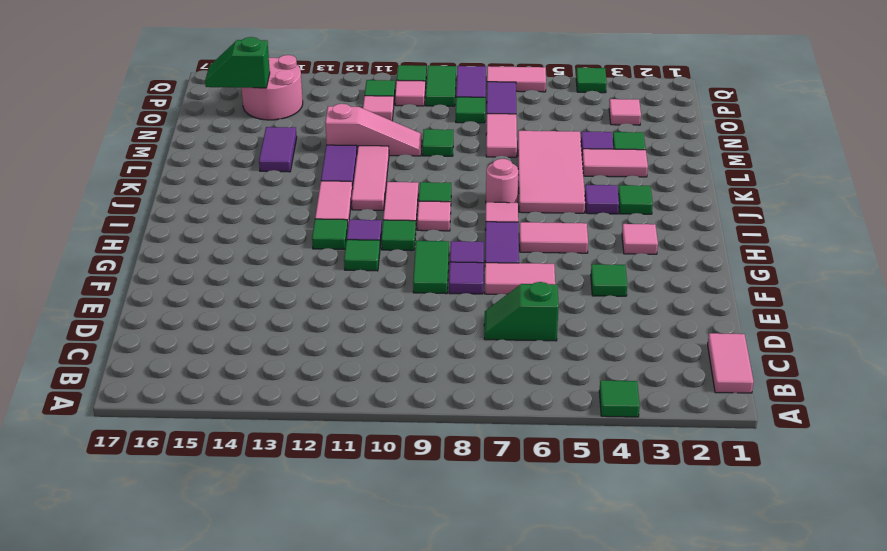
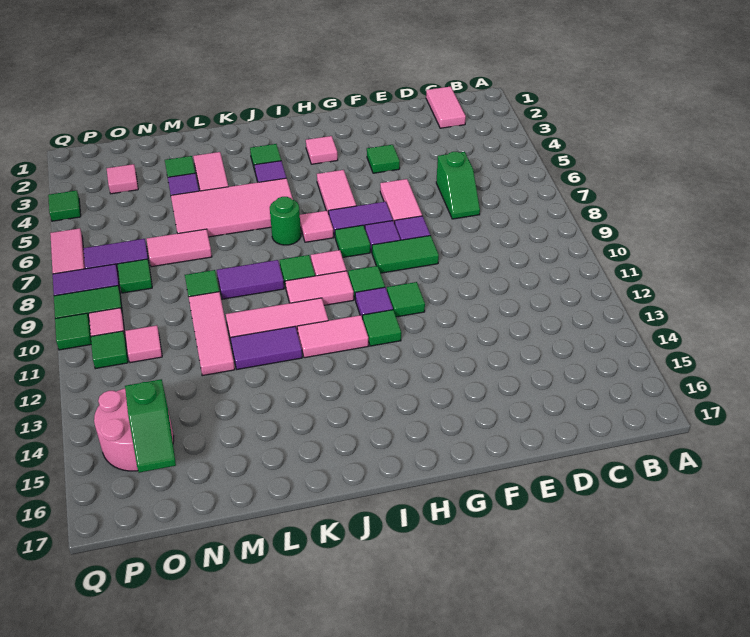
green tile A4 level 1 -> green tile H8 level 1
pink tile B1:C1 level 1 -> pink tile C1:C2 level 1
pink round brick J7 level 1 -> green round brick J7 level 1
purple tile L14:M14 level 1 -> purple tile K9:L9 level 1
pink slope M10:M12 level 1 top 12 -> pink tile M10:M12 level 1

